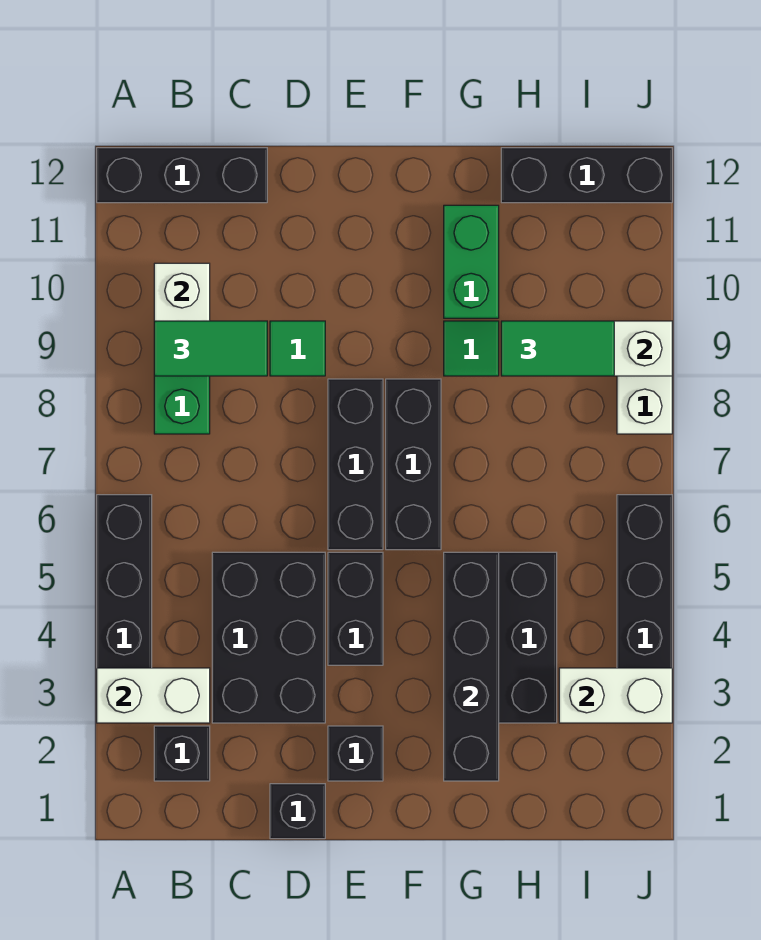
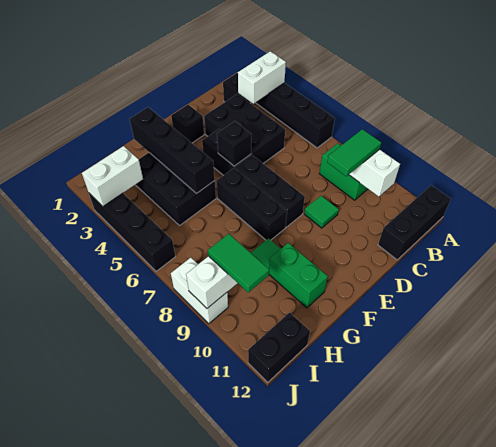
black brick D1 level 1 -> black brick E5 level 2
green tile H9:I9 level 3 -> green tile I9:I10 level 3
black brick H12:J12 level 1 -> black brick I12:J12 level 1

